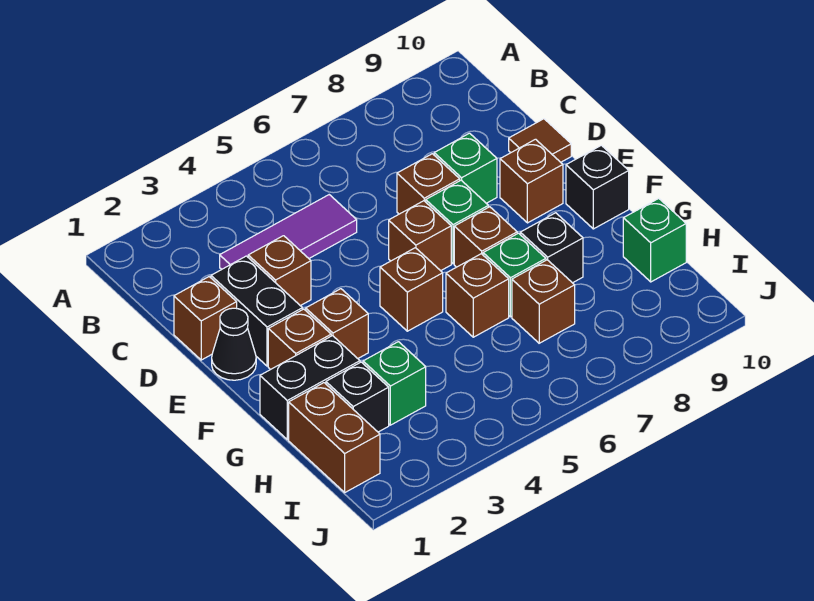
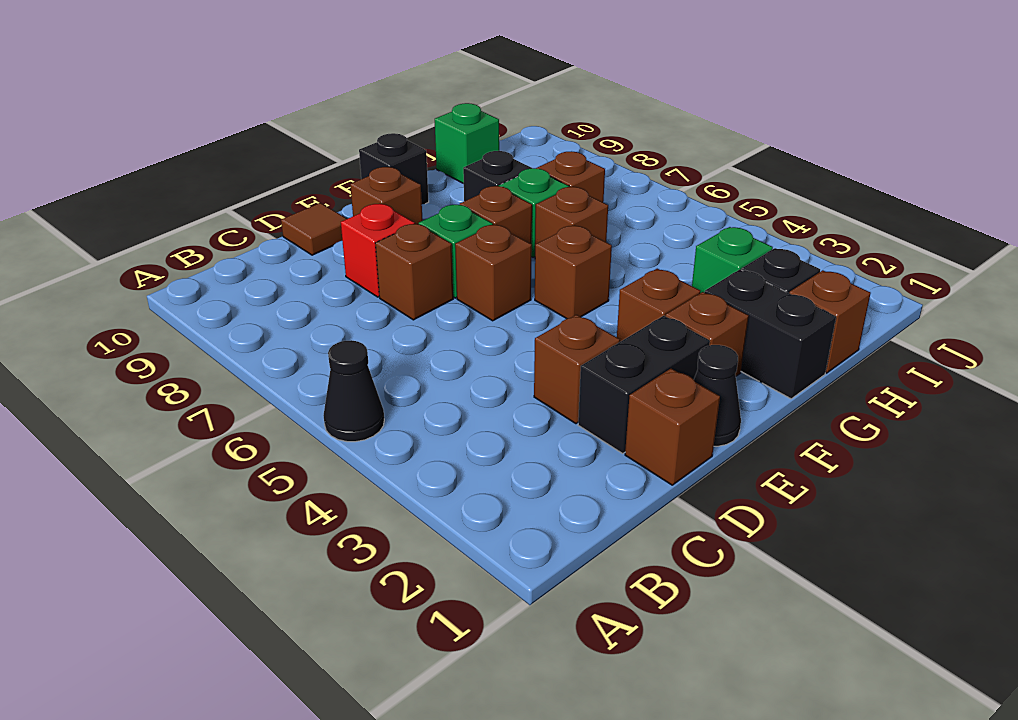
none -> black cone A5 level 1
purple tile C3:C5 level 1 -> none
green brick D8 level 1 -> red brick D8 level 1
brown brick H1:I1 level 1 -> brown brick H1 level 1

